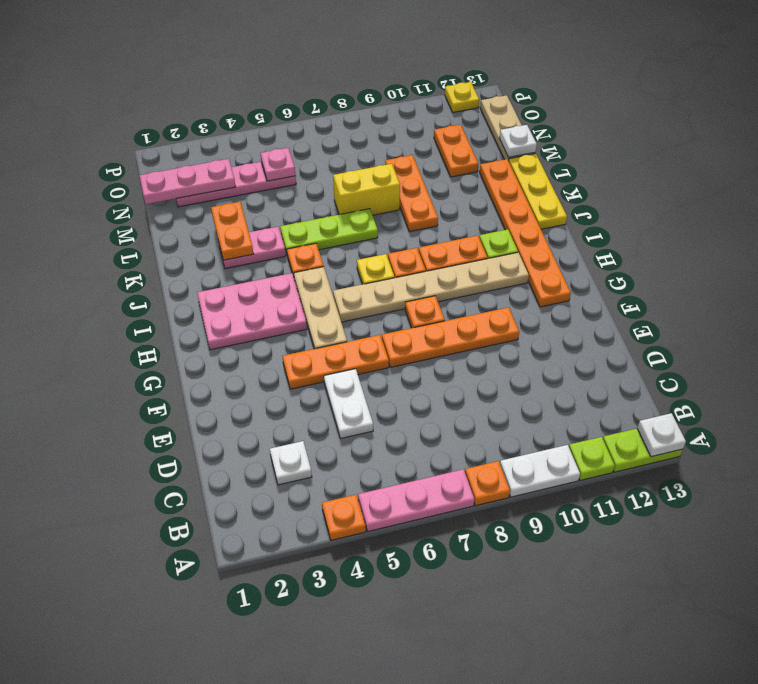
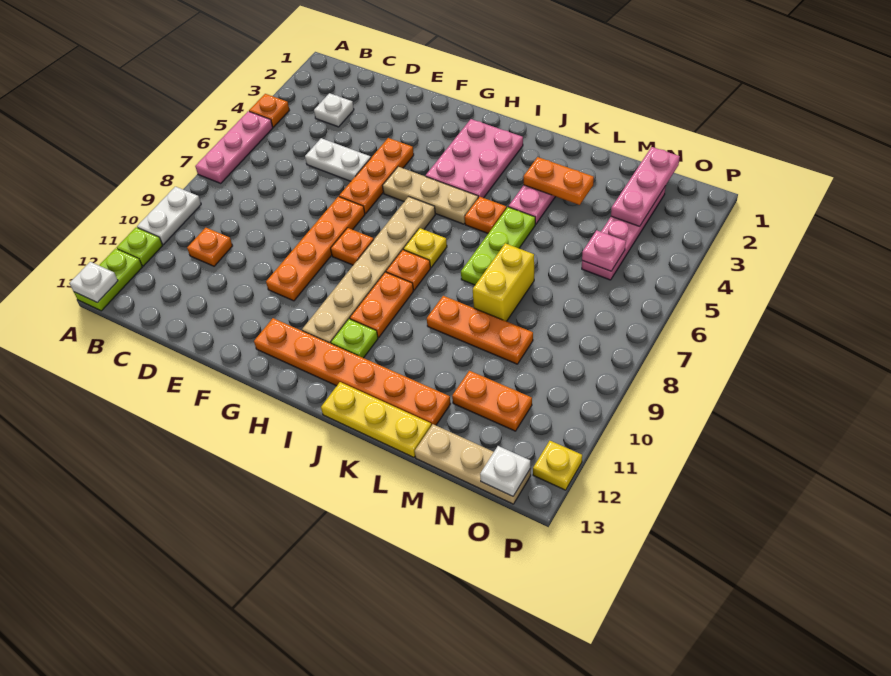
orange plate A8 level 1 -> orange plate C10 level 1
white plate M13 level 2 -> white plate O13 level 2

